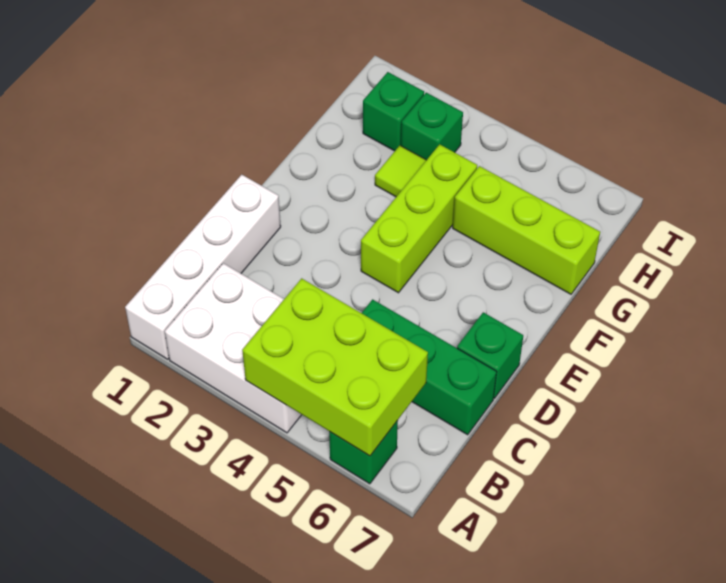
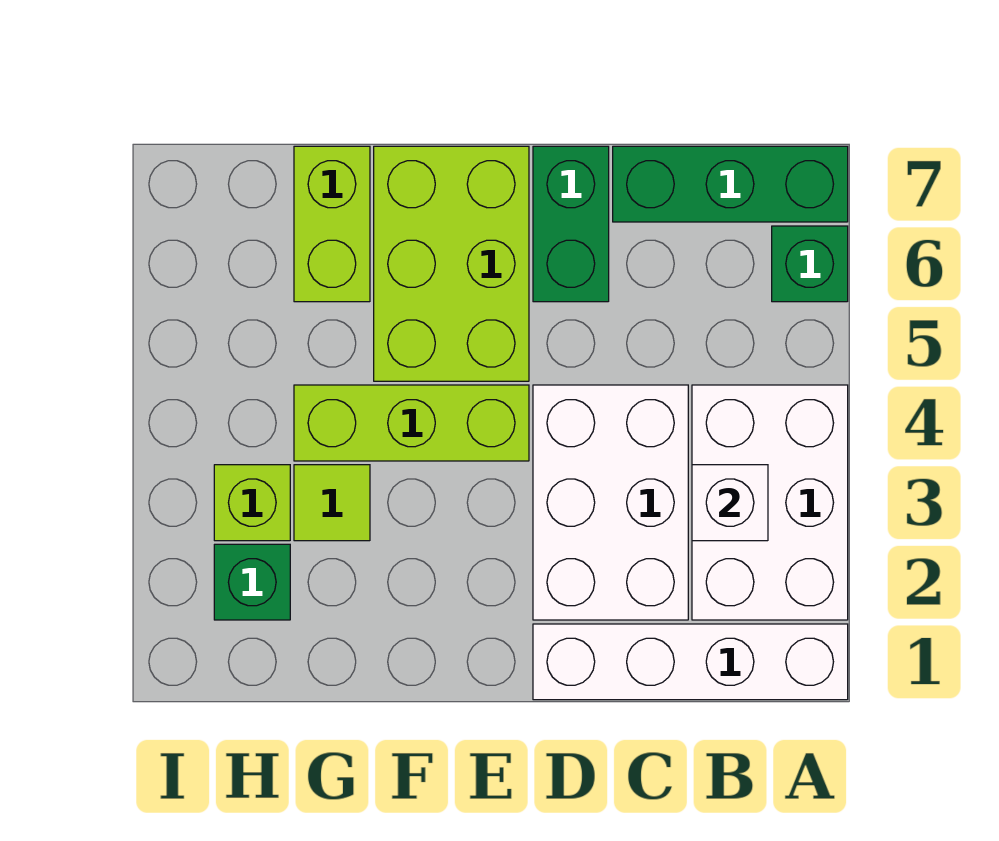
lime brick A4:B6 level 2 -> lime brick E5:F7 level 1
none -> white brick B3 level 2
none -> white brick C2:D4 level 1
green brick C5:C7 level 1 -> green brick A7:C7 level 1
green brick D7 level 1 -> green brick D6:D7 level 1
lime brick G5:G7 level 1 -> lime brick G6:G7 level 1
green brick H3 level 1 -> lime brick H3 level 1

